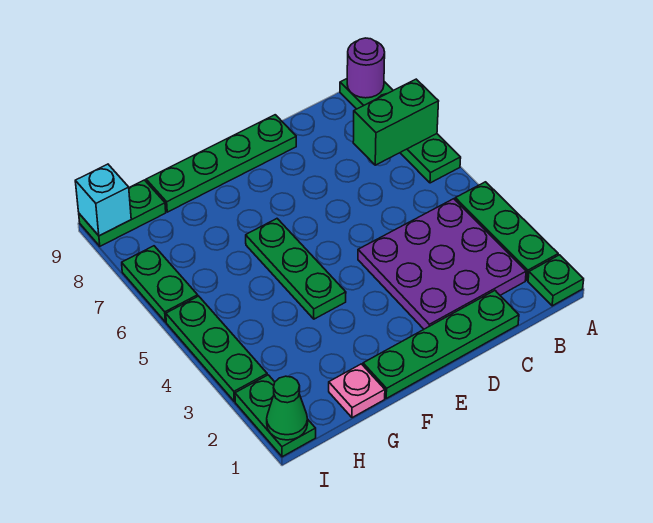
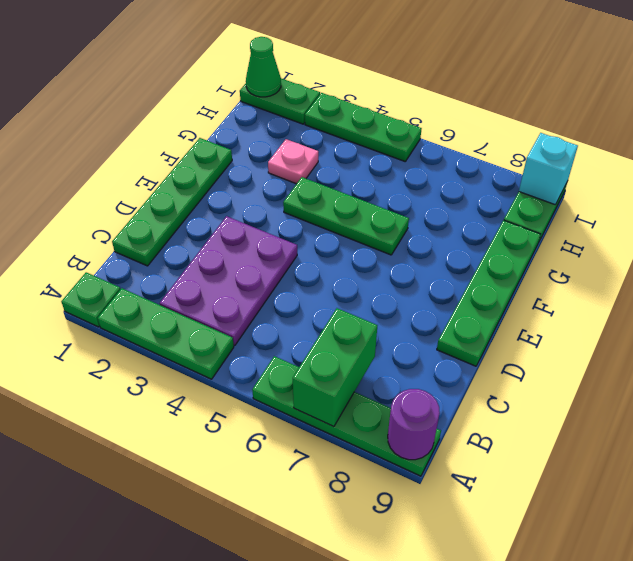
purple plate B2:D4 level 1 -> purple plate B3:D4 level 1
pink plate G1 level 1 -> pink plate G3 level 1
green plate I6:I7 level 1 -> none

